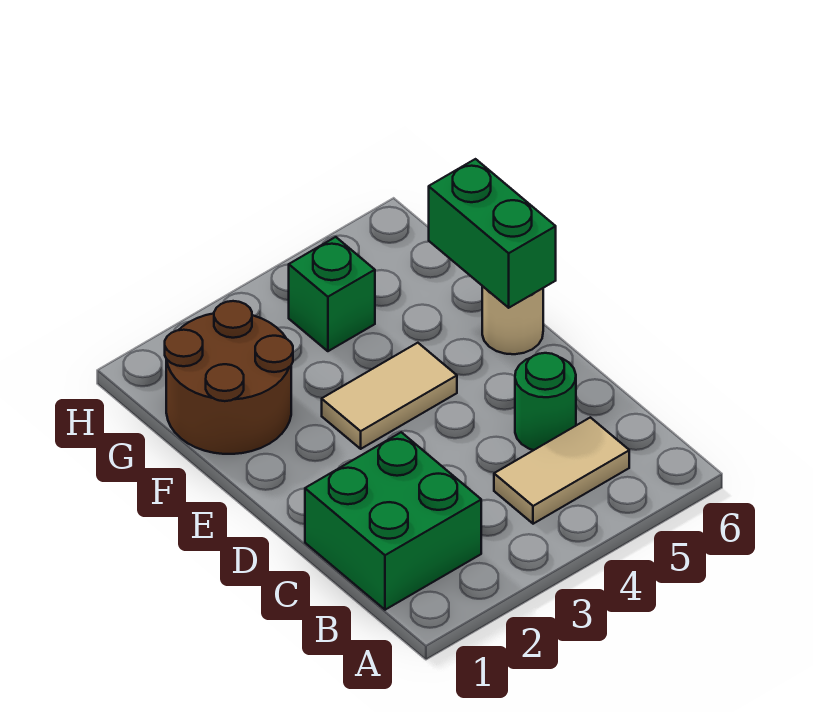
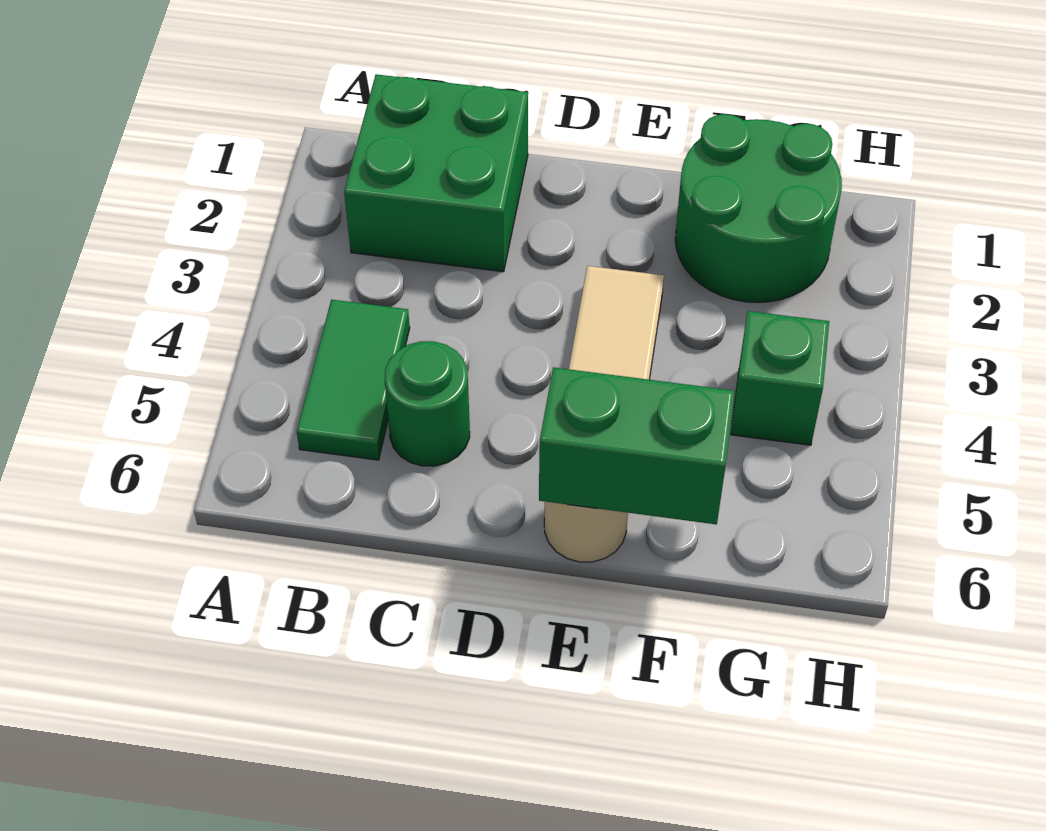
tan tile B4:B5 level 1 -> green tile B4:B5 level 1
brown round brick F1:G2 level 1 -> green round brick F1:G2 level 1

